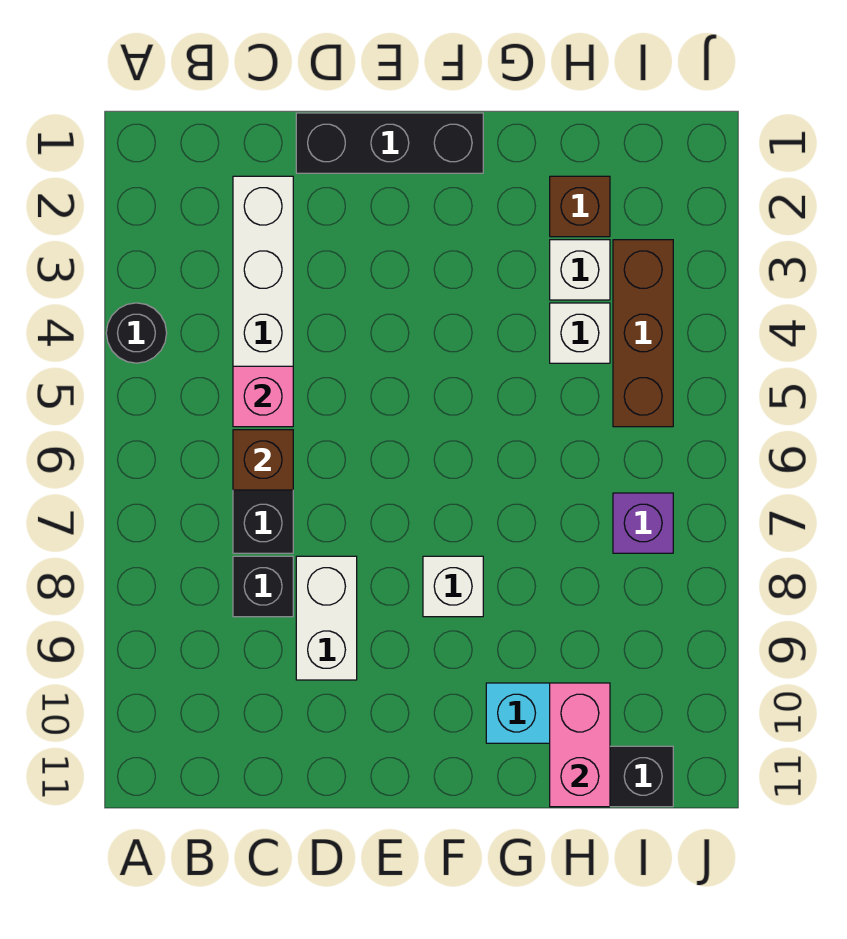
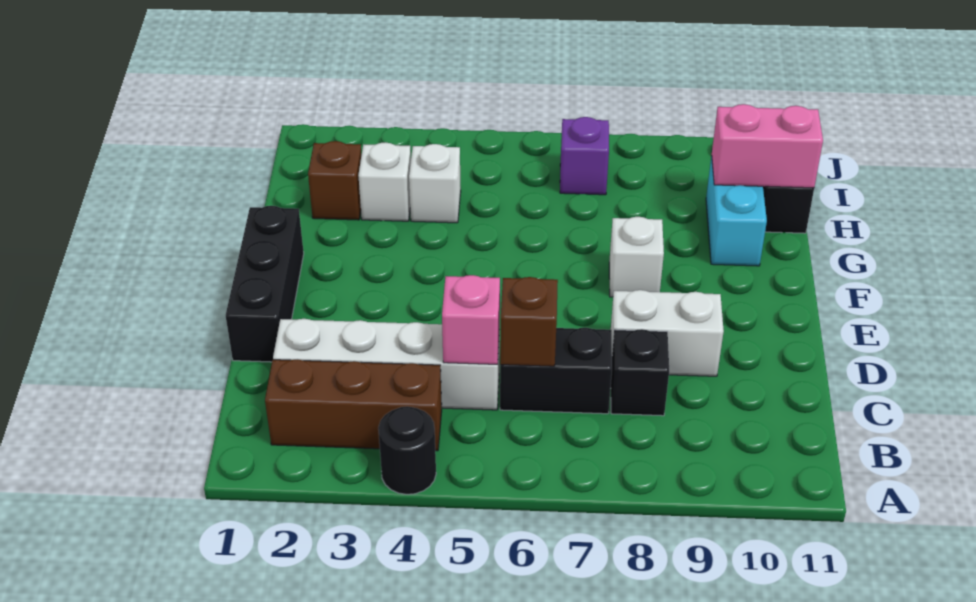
brown brick I3:I5 level 1 -> brown brick B2:B4 level 1

